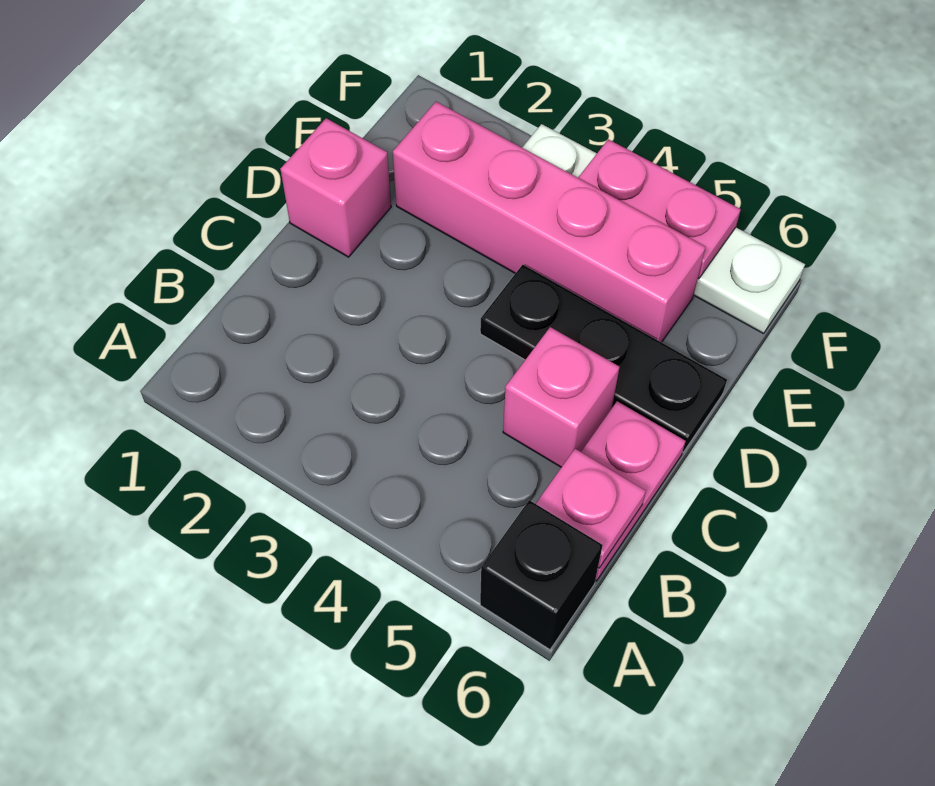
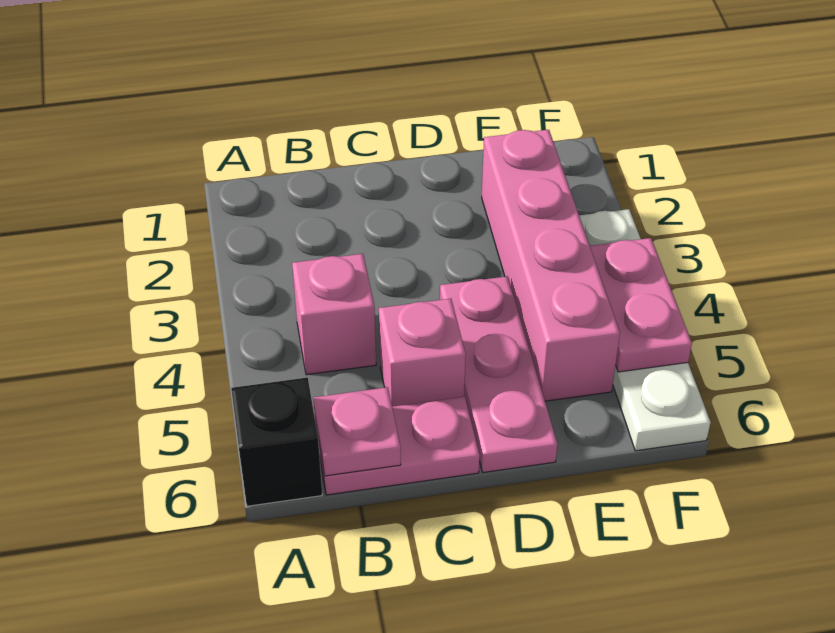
pink brick D1 level 1 -> pink brick B4 level 1
black plate D4:D6 level 1 -> pink plate D4:D6 level 1

